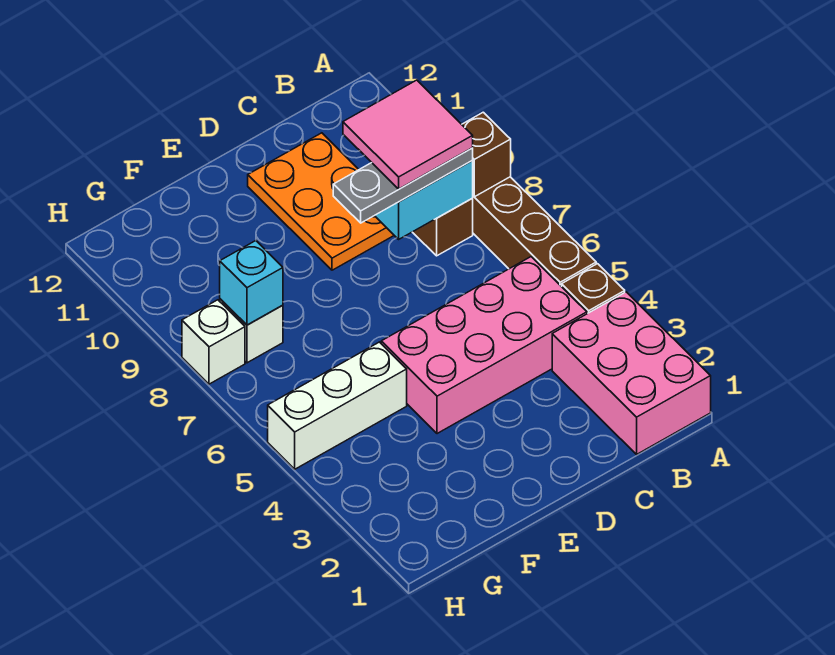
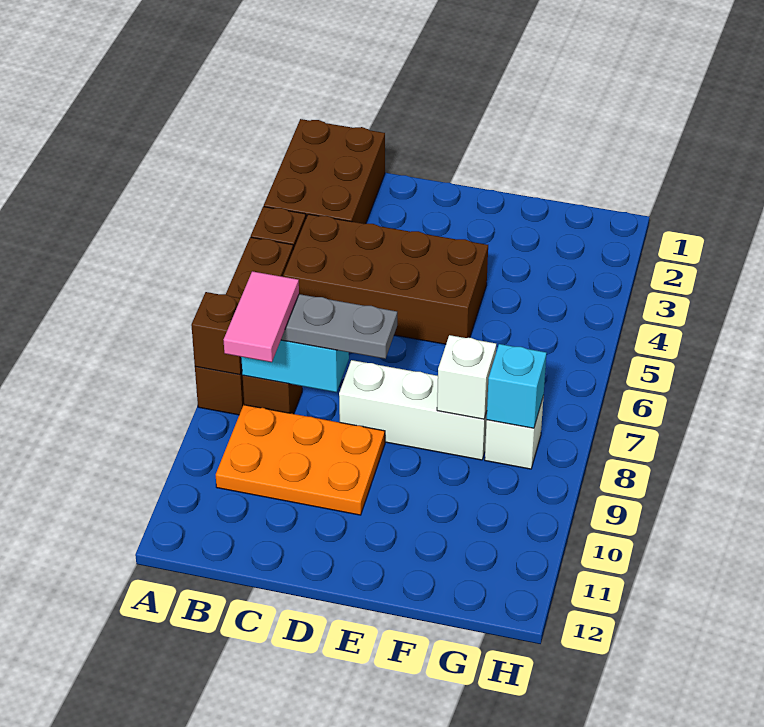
pink brick A1:B3 level 1 -> brown brick A1:B3 level 1
pink brick B4:E5 level 1 -> brown brick B4:E5 level 1
pink tile B8:C9 level 4 -> pink tile B8:B9 level 4
orange plate C9:D11 level 1 -> orange plate B9:D10 level 1
white brick F5:H5 level 1 -> white brick D8:F8 level 1
white brick H8 level 1 -> white brick F8 level 2

